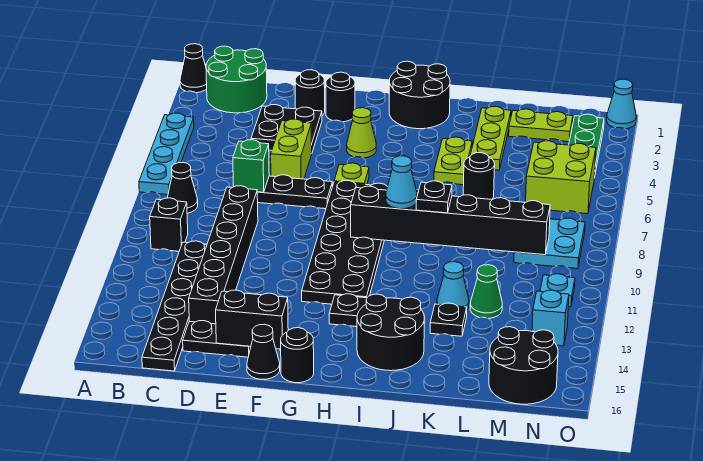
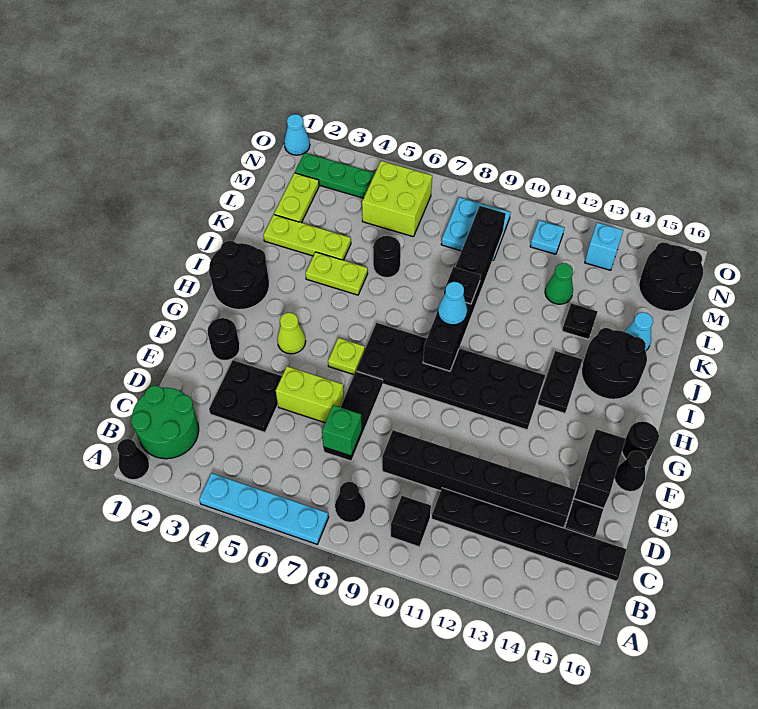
black round brick E2 level 1 -> none
cyan cone K12 level 1 -> cyan cone K15 level 1

